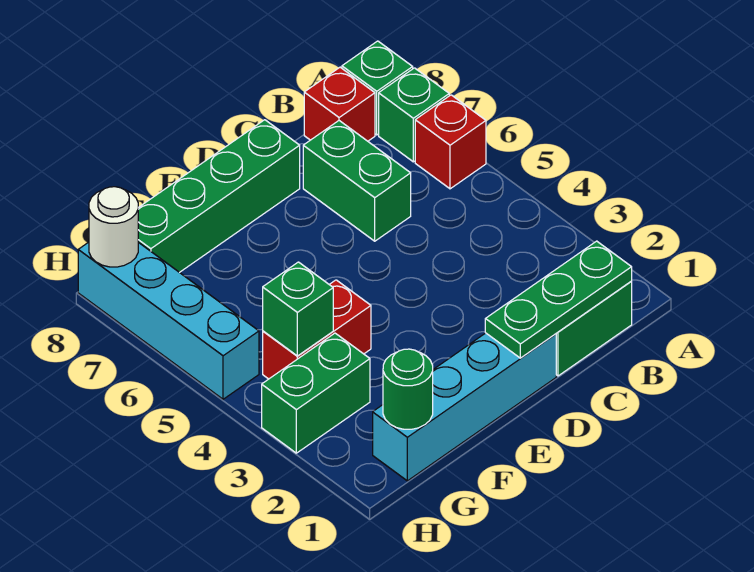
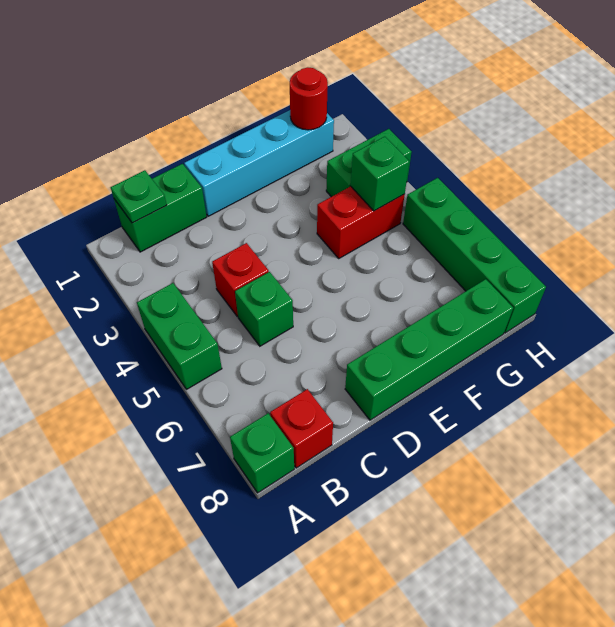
red brick A6 level 1 -> red brick C4 level 1
green brick A7 level 1 -> green brick C5 level 1
green plate B1:D1 level 2 -> green plate B1 level 2
green brick C6:C7 level 1 -> green brick A4:A5 level 1
green round brick G1 level 2 -> red round brick G1 level 2
cyan brick H5:H8 level 1 -> green brick H5:H8 level 1
white round brick H8 level 2 -> none

